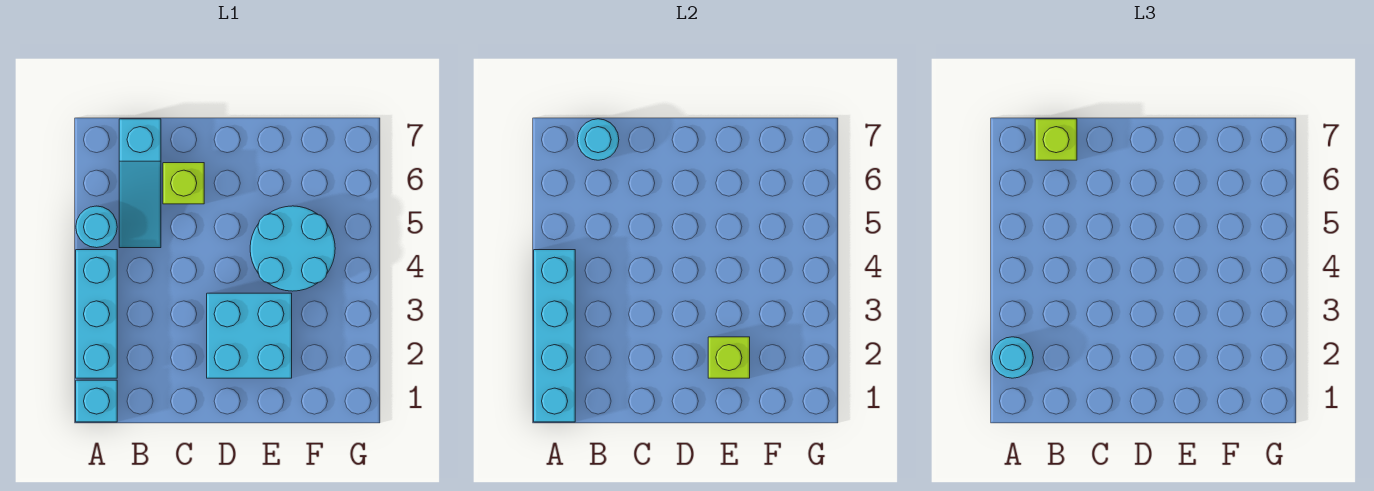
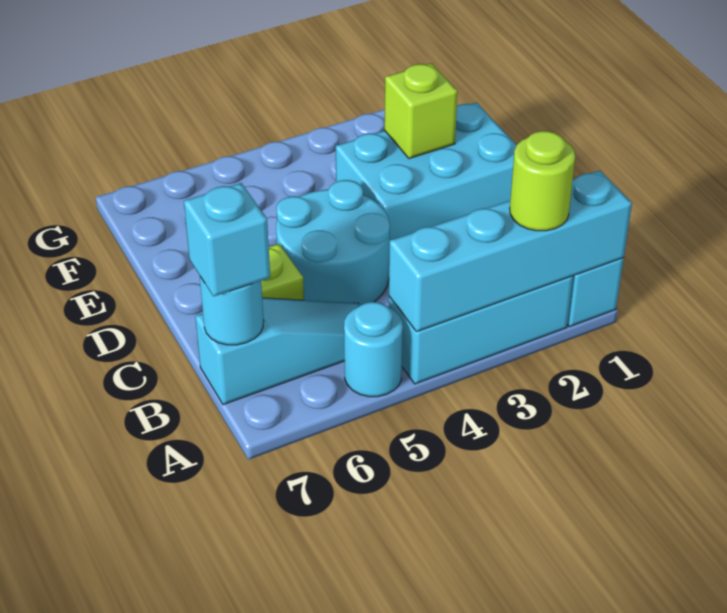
cyan round brick A2 level 3 -> lime round brick A2 level 3
lime brick B7 level 3 -> cyan brick B7 level 3
cyan brick D2:E3 level 1 -> cyan brick D1:E3 level 1
cyan round brick E4:F5 level 1 -> cyan round brick C4:D5 level 1

